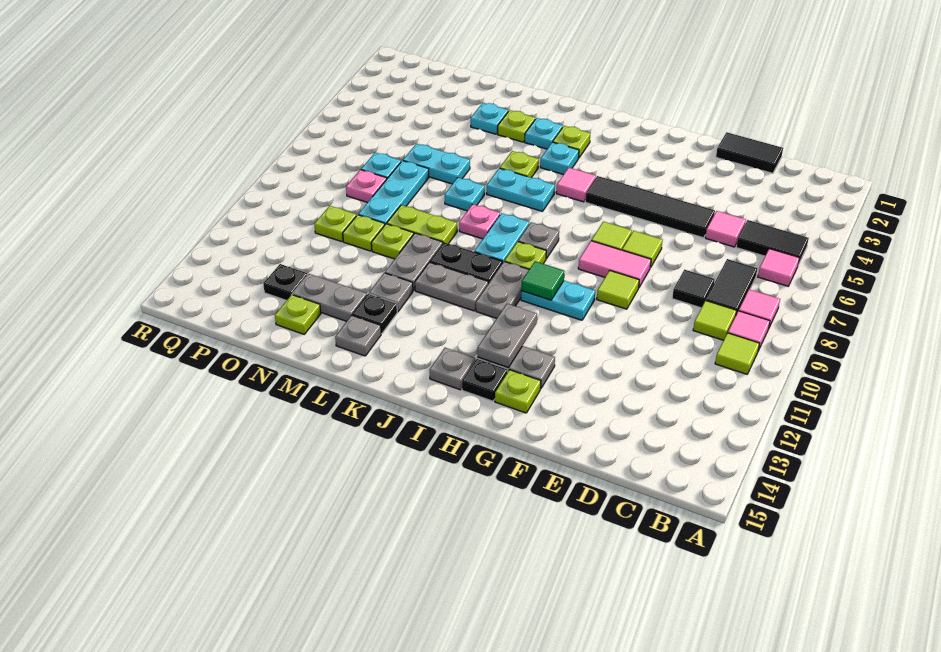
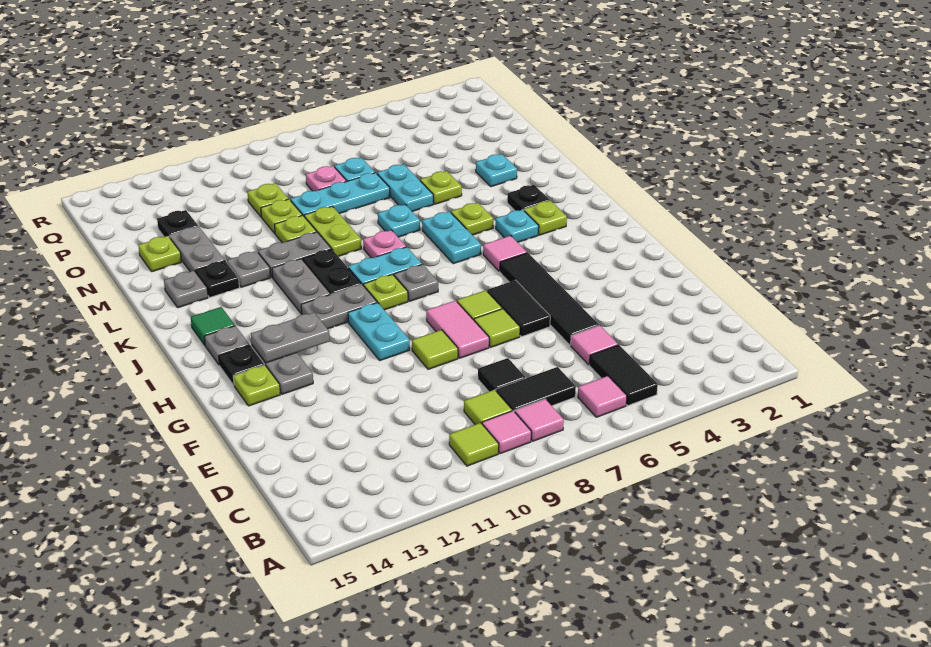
black tile D1:E1 level 1 -> black tile F6:G6 level 1
green tile H10 level 2 -> green tile J14 level 1
cyan plate K3 level 1 -> black plate K3 level 1
lime plate L3 level 1 -> lime plate M5 level 1

